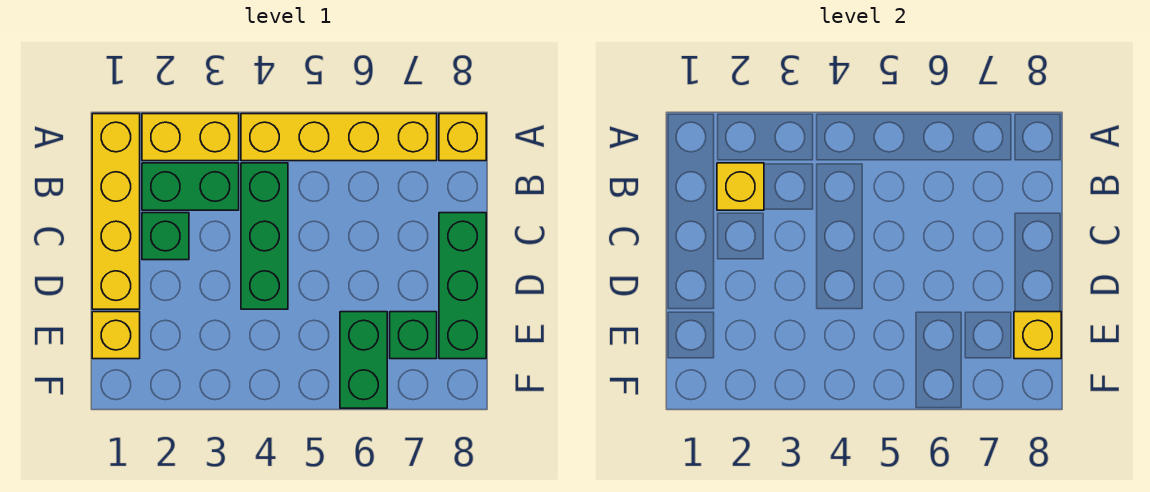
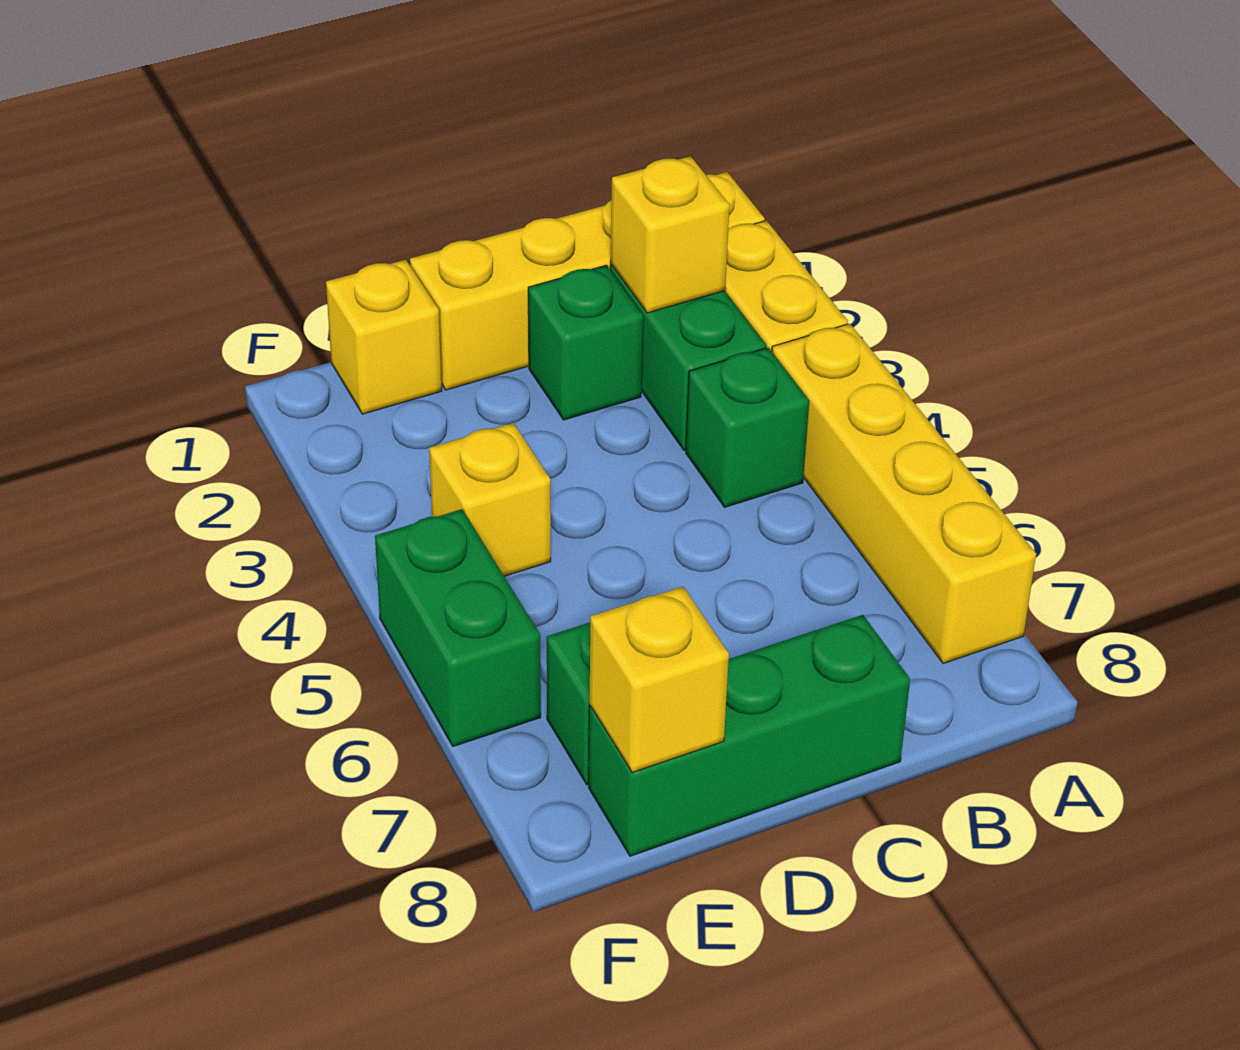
yellow brick A8 level 1 -> yellow brick E4 level 1
green brick B4:D4 level 1 -> green brick B4 level 1
green brick E6:F6 level 1 -> green brick F5:F6 level 1

